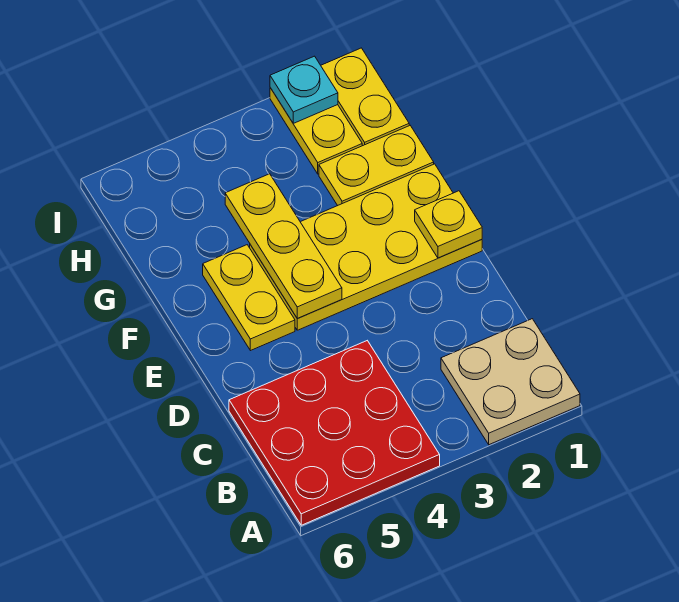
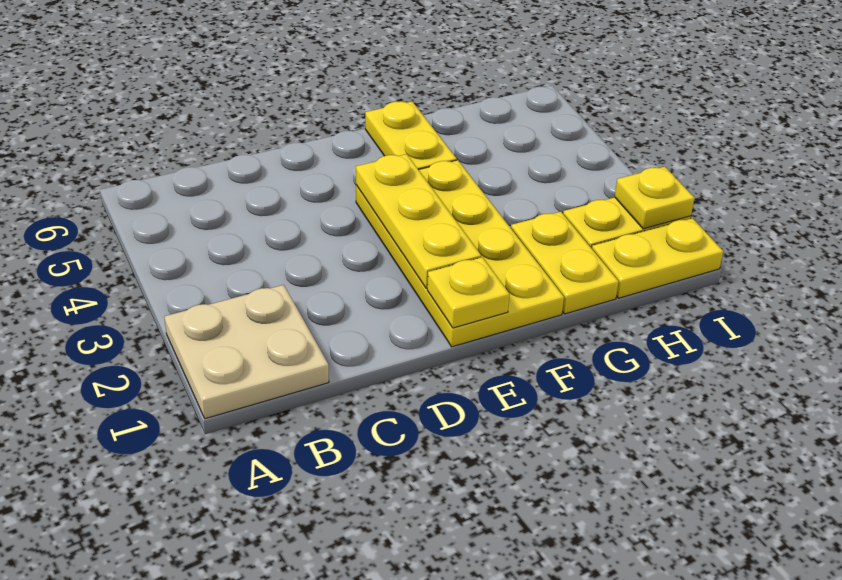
red plate A4:C6 level 1 -> none
yellow plate E4:G4 level 2 -> yellow plate E2:E4 level 2
yellow plate E5:F5 level 1 -> yellow plate F5:F6 level 1
cyan plate I2 level 2 -> yellow plate I2 level 2

